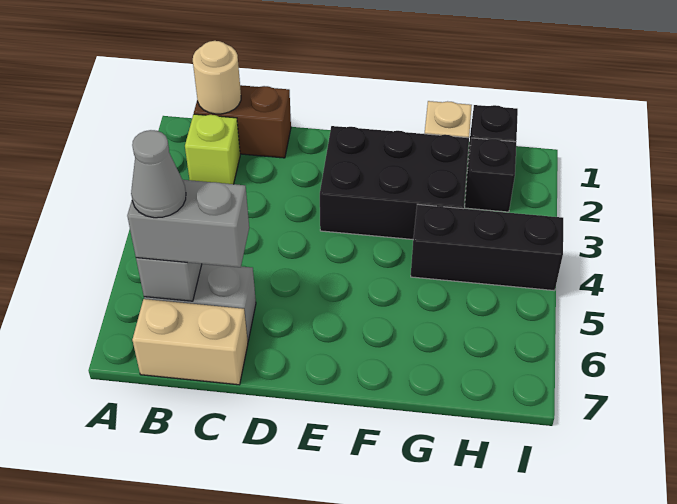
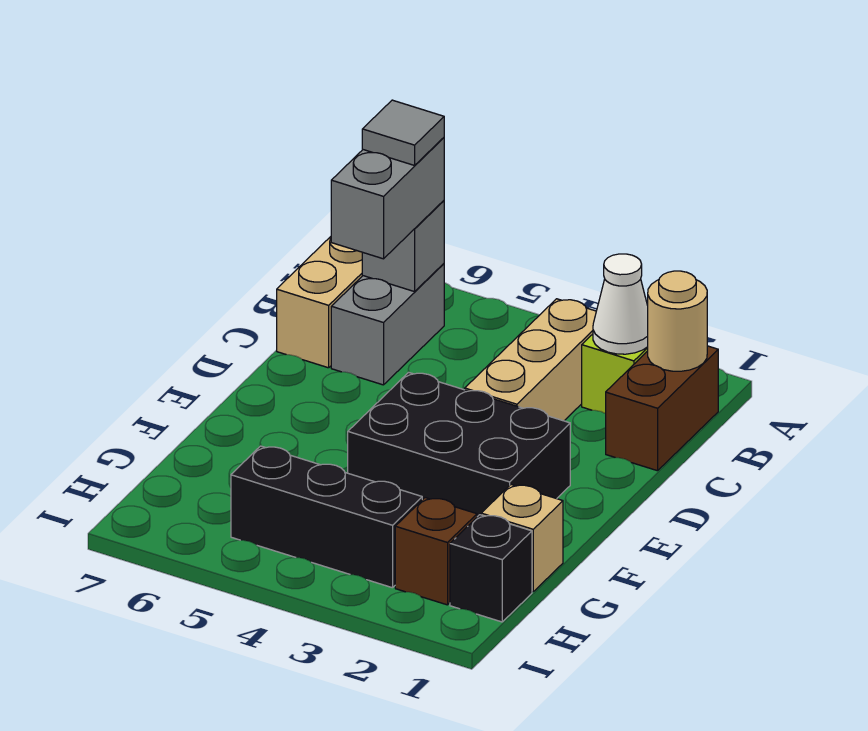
none -> white cone B2 level 2
none -> tan brick B3:D3 level 1
grey cone B6 level 4 -> grey tile B6 level 4
black brick E2:G3 level 1 -> black brick E2:F4 level 1
black brick G4:I4 level 1 -> black brick H3:H5 level 1
black brick H2 level 1 -> brown brick H2 level 1

